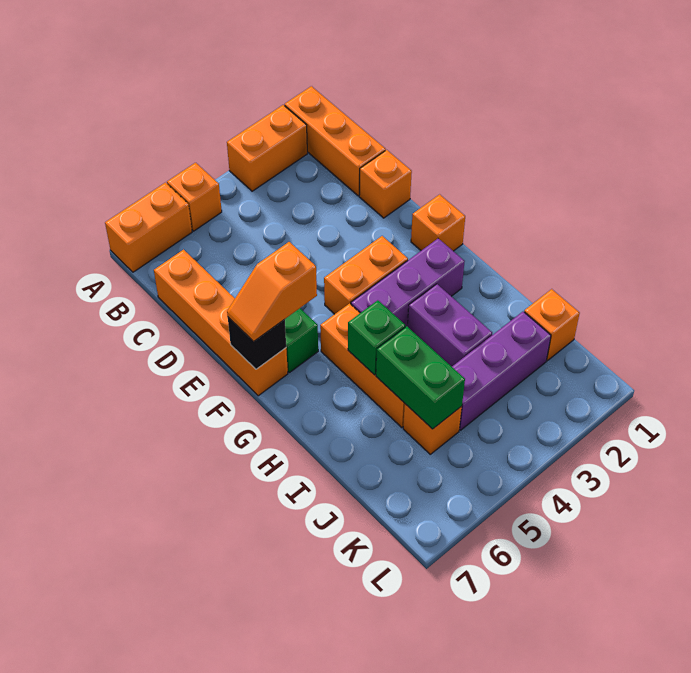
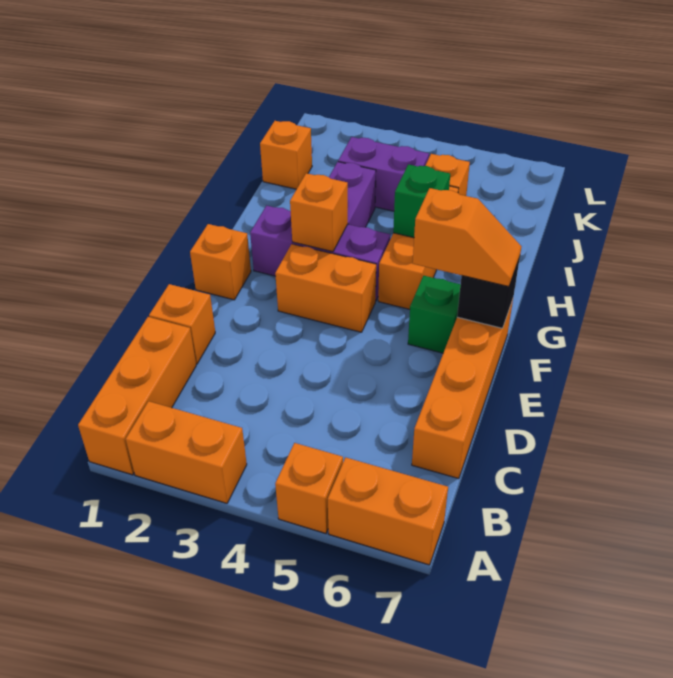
none -> orange brick G3 level 2
green brick I5:J5 level 2 -> none
purple brick J2:J4 level 1 -> purple brick J3:J4 level 1

